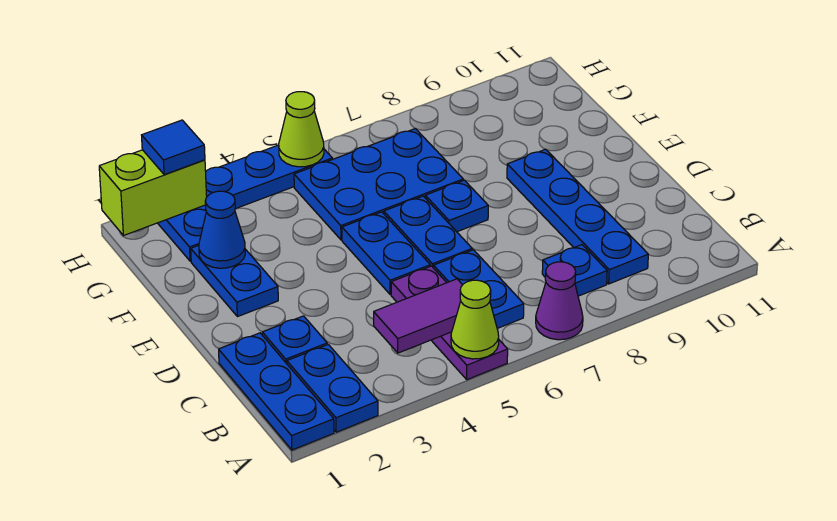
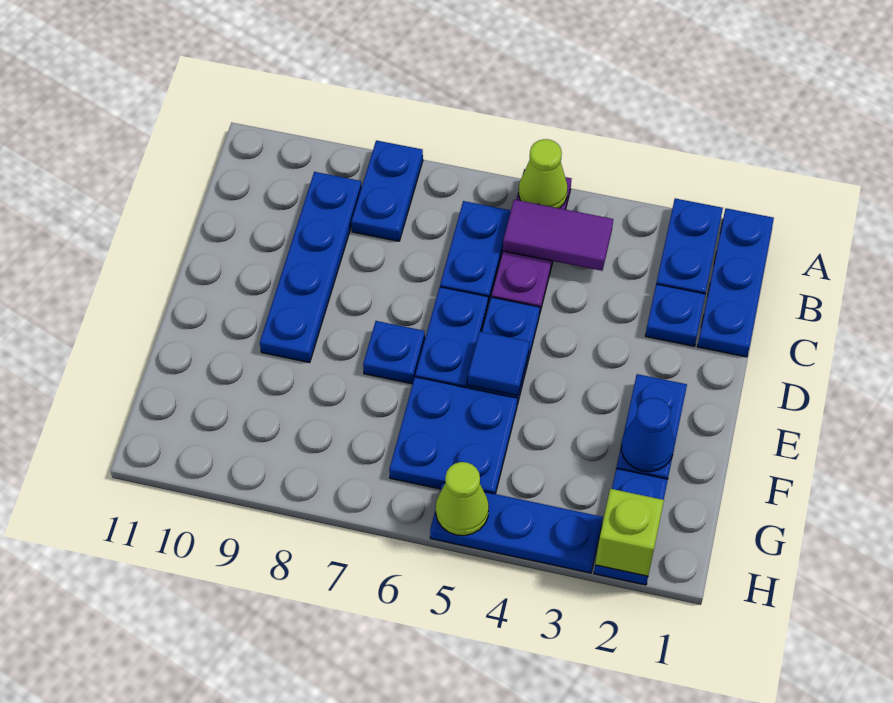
purple cone A7 level 1 -> none
blue plate B8 level 1 -> blue plate A8:B8 level 1
blue plate F5:G7 level 1 -> blue plate F5:G6 level 1
lime brick H1:H2 level 2 -> lime brick H2 level 2
blue tile H2 level 3 -> blue tile E5 level 2

